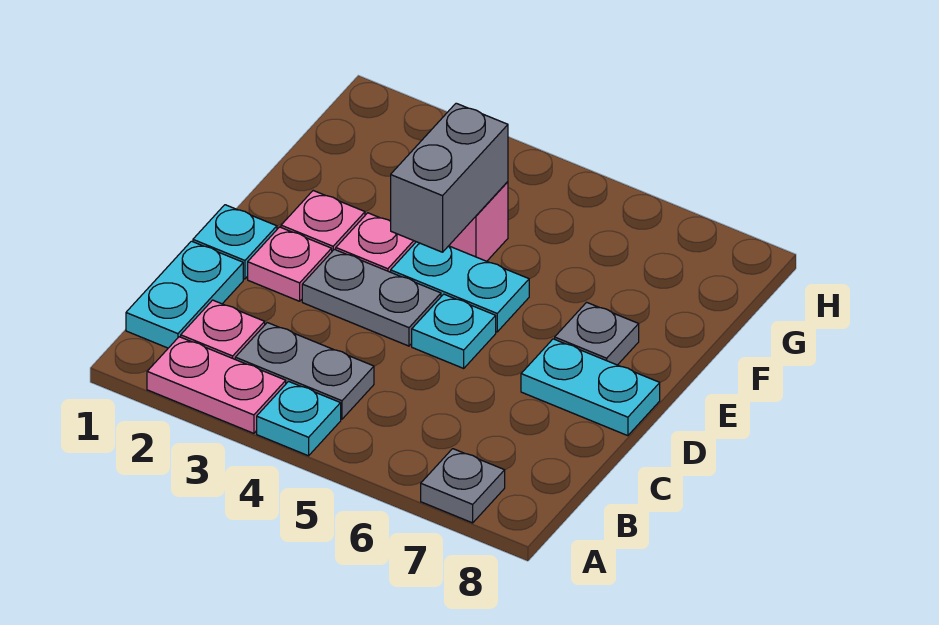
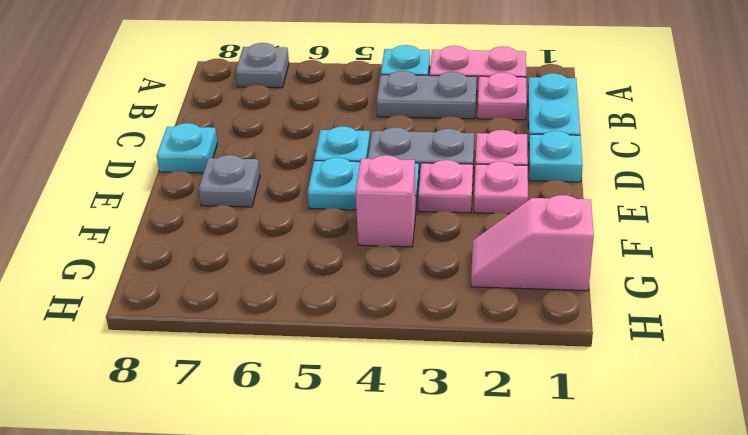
cyan plate D7:D8 level 1 -> cyan plate D8 level 1
grey brick E4:F4 level 2 -> none
none -> pink slope G1:G2 level 1 top 1

